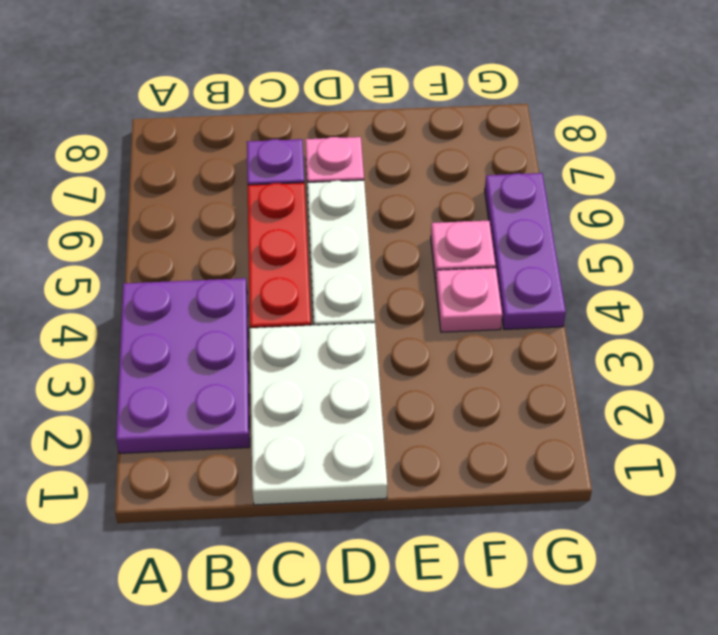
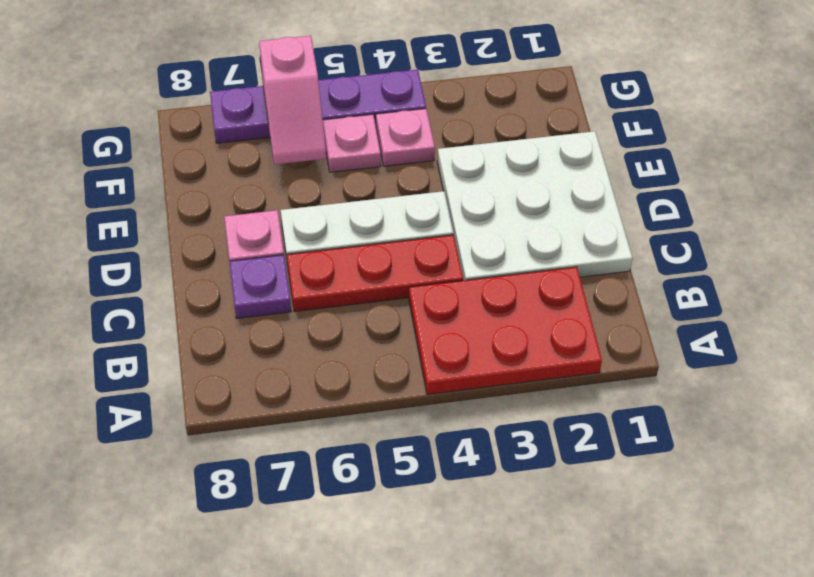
purple plate A2:B4 level 1 -> red plate A2:B4 level 1
white plate C1:D3 level 1 -> white plate C1:E3 level 1
none -> pink slope F6:G6 level 2 top G
purple plate G4:G6 level 1 -> purple plate G4:G7 level 1

